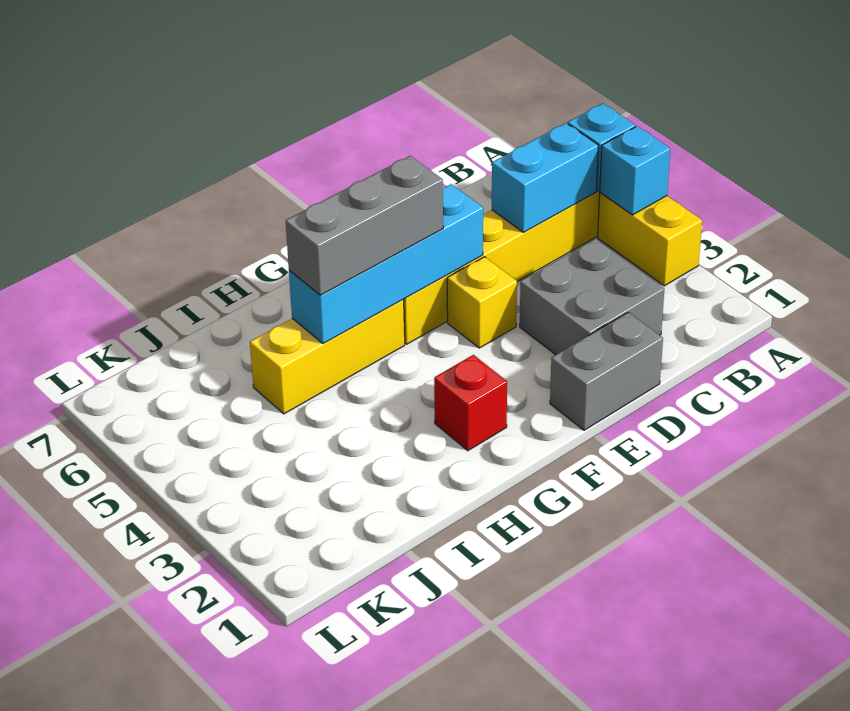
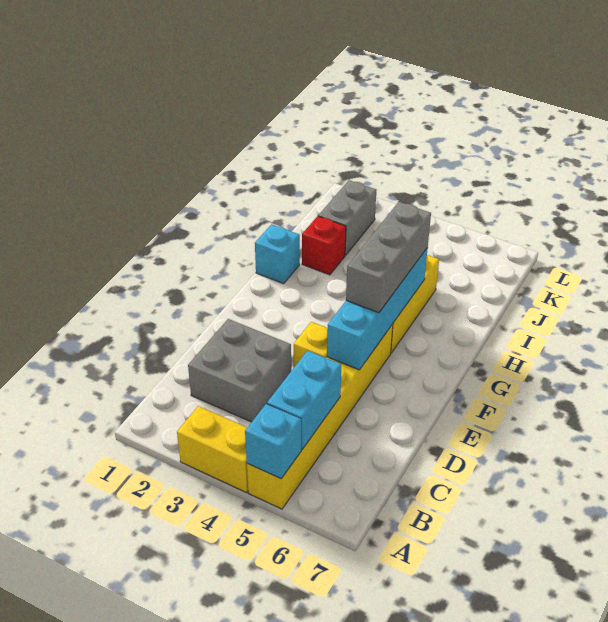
cyan brick A4 level 2 -> cyan brick H1 level 1
grey brick D1:E1 level 1 -> grey brick J2:K2 level 1
red brick G2 level 1 -> red brick I2 level 1

